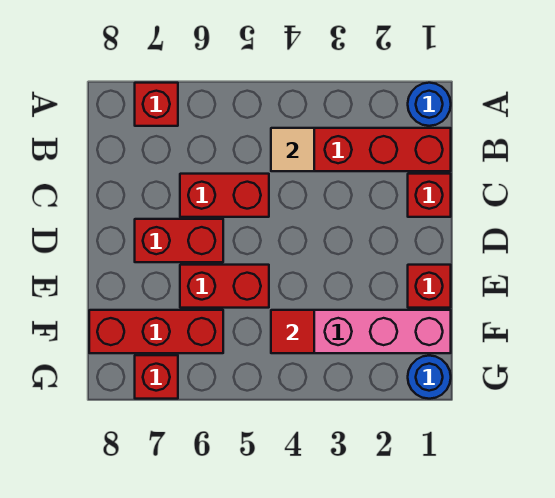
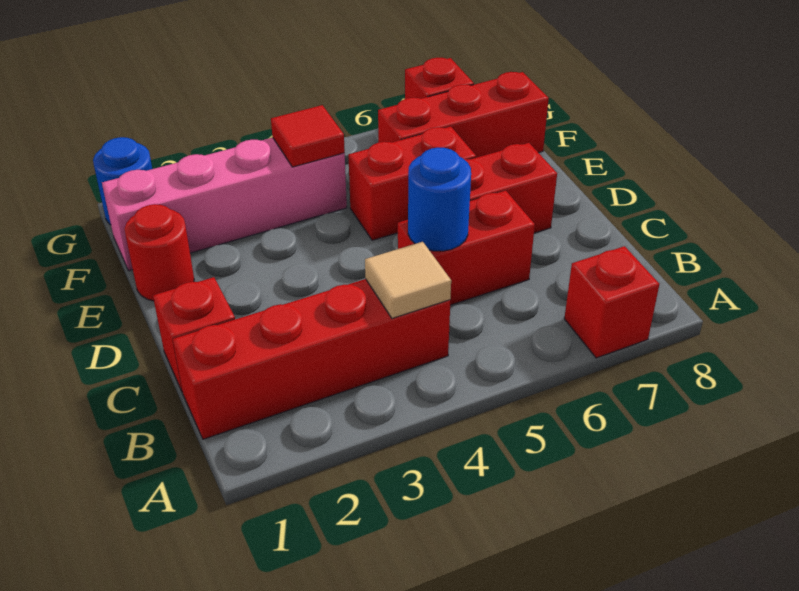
blue round brick A1 level 1 -> blue round brick C5 level 2
red brick E1 level 1 -> red round brick E1 level 1

